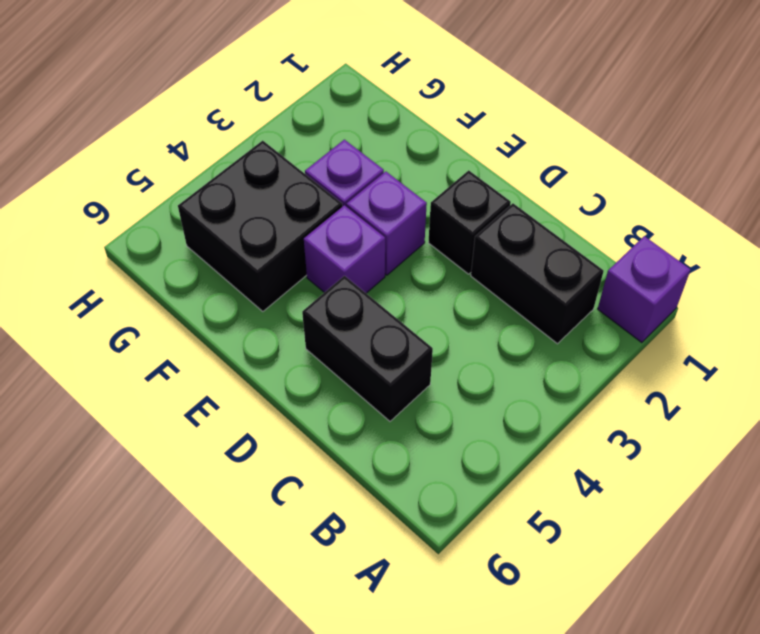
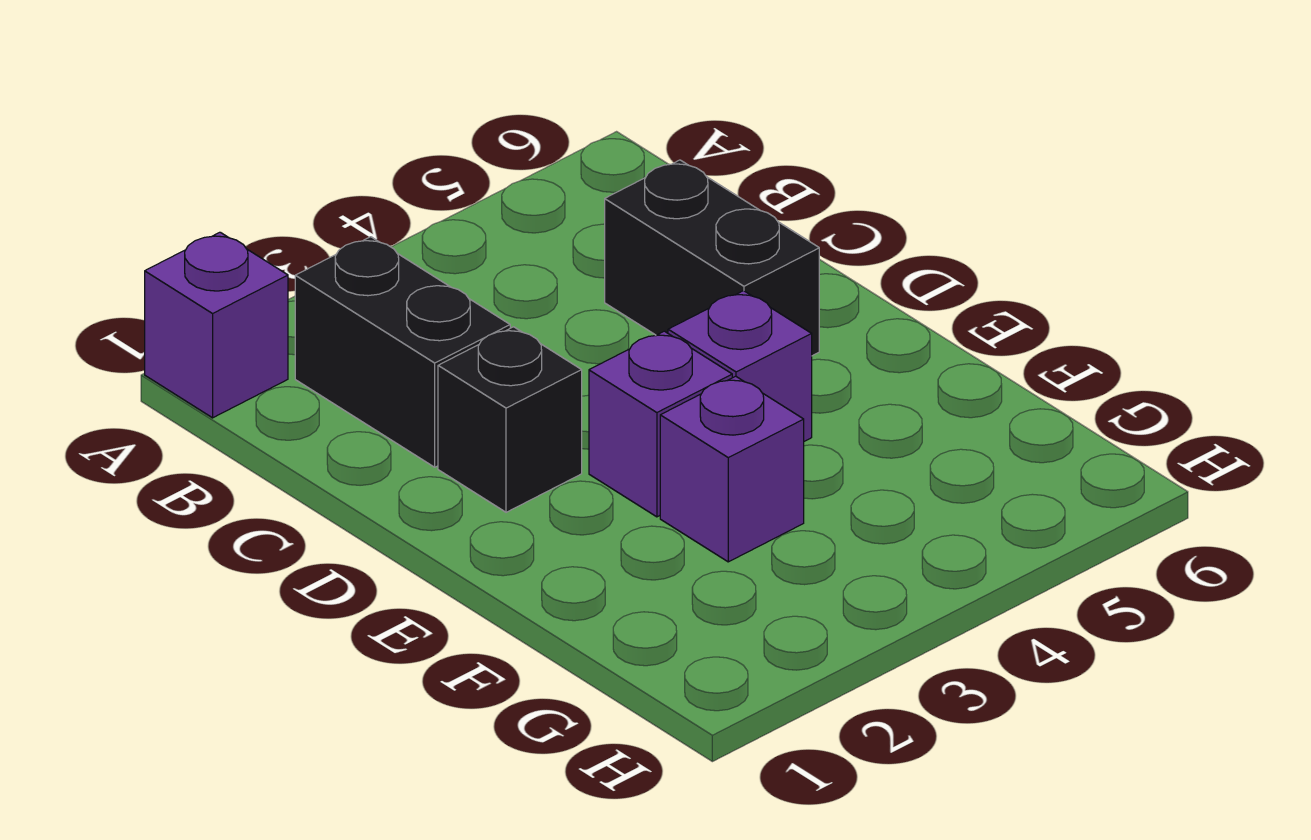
black brick F4:G5 level 1 -> none

